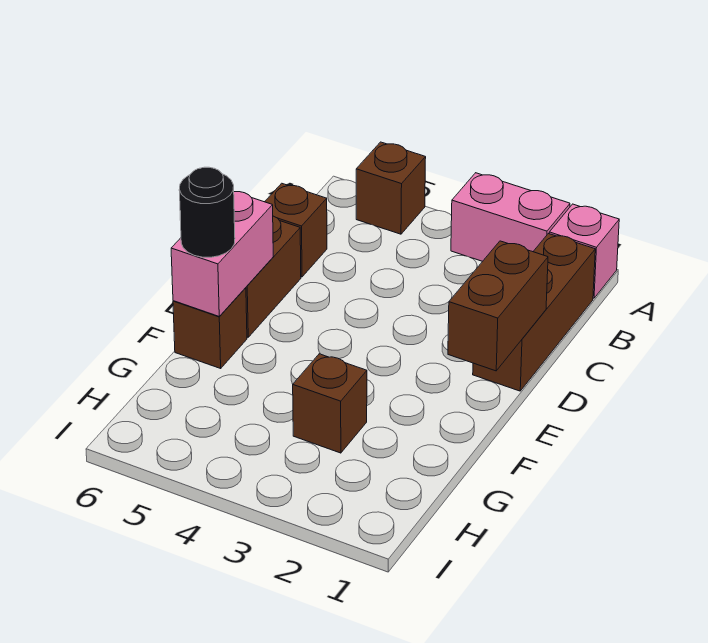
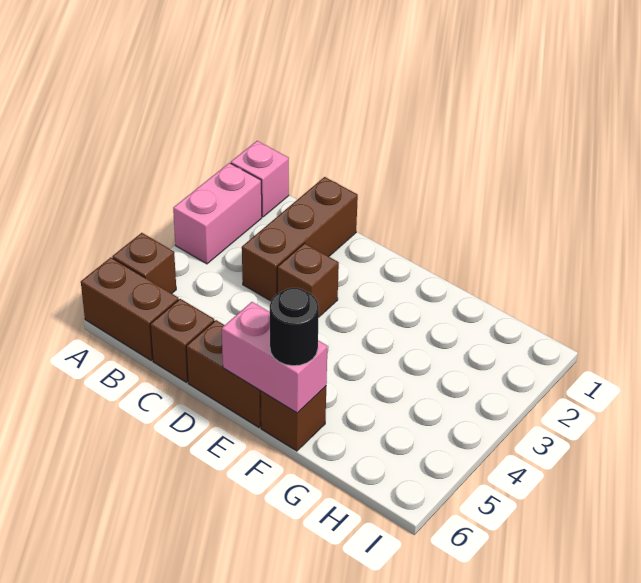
brown brick B1:D1 level 1 -> brown brick C1:C3 level 1
brown brick D1:E1 level 2 -> brown brick A6:B6 level 1
brown brick G3 level 1 -> brown brick D3 level 1

